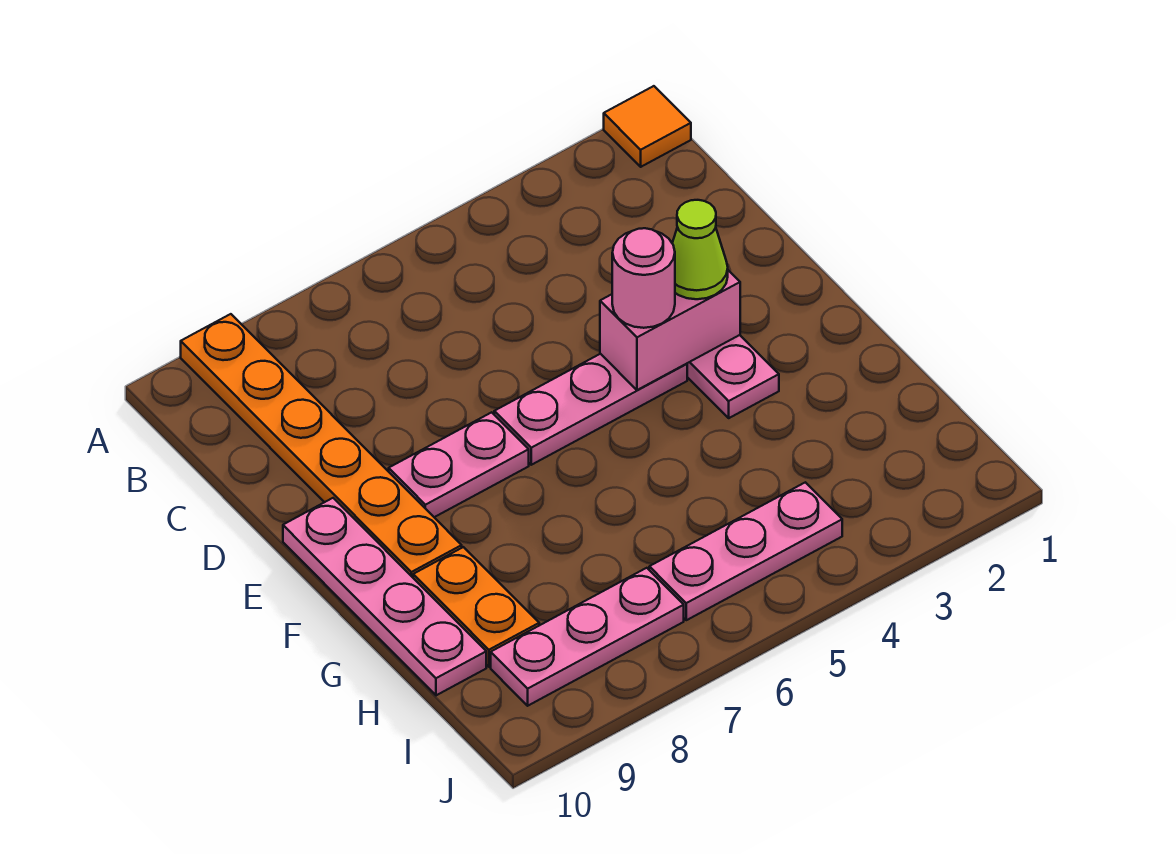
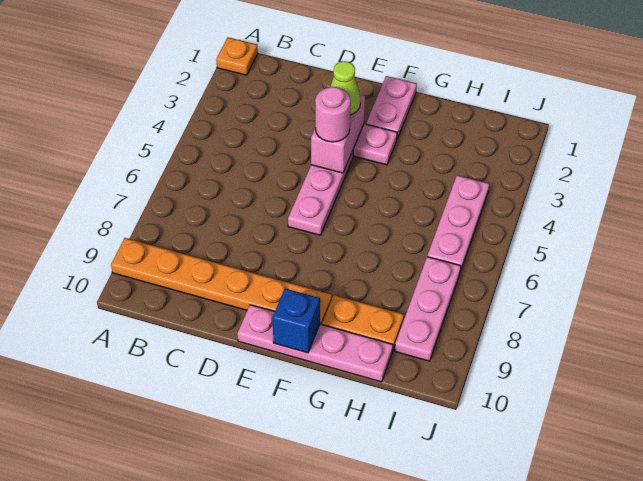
orange tile A1 level 1 -> orange plate A1 level 1
pink plate E7:E8 level 1 -> pink plate F1:F2 level 1
none -> blue brick F10 level 2

